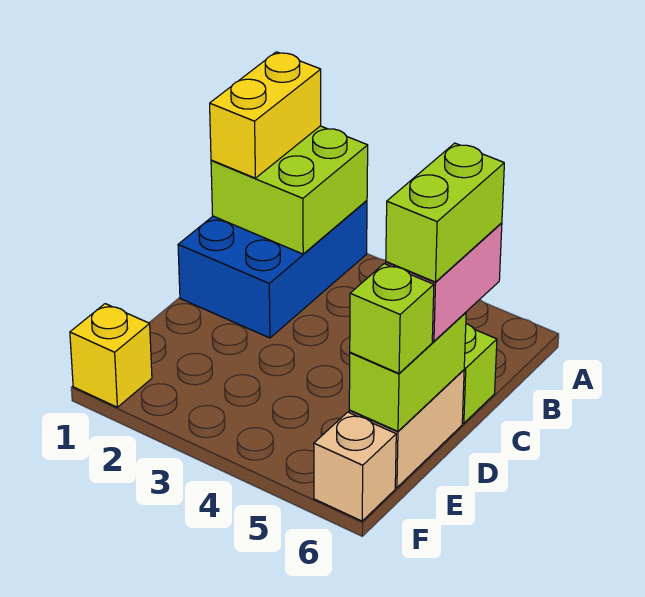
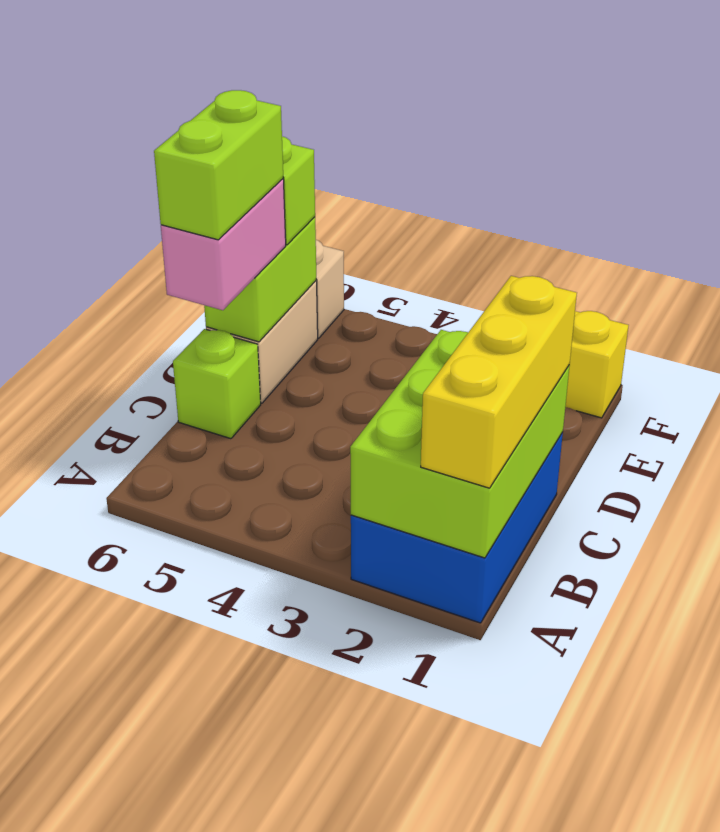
lime brick A1:B2 level 2 -> lime brick A1:C2 level 2
yellow brick A1:B1 level 3 -> yellow brick A1:C1 level 3

